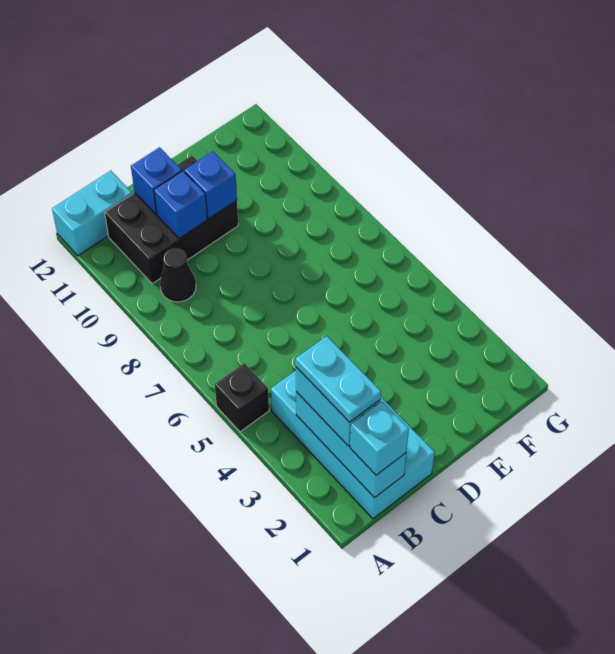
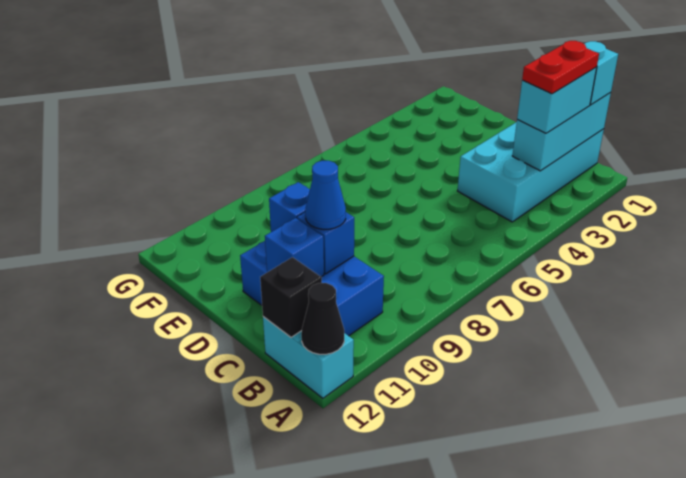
black brick A5 level 1 -> black brick B12 level 2
cyan plate B2:B3 level 4 -> red plate B2:B3 level 4
black cone B9 level 1 -> black cone A12 level 2
black brick B10:D11 level 1 -> blue brick B10:D11 level 1
none -> blue cone C10 level 3

